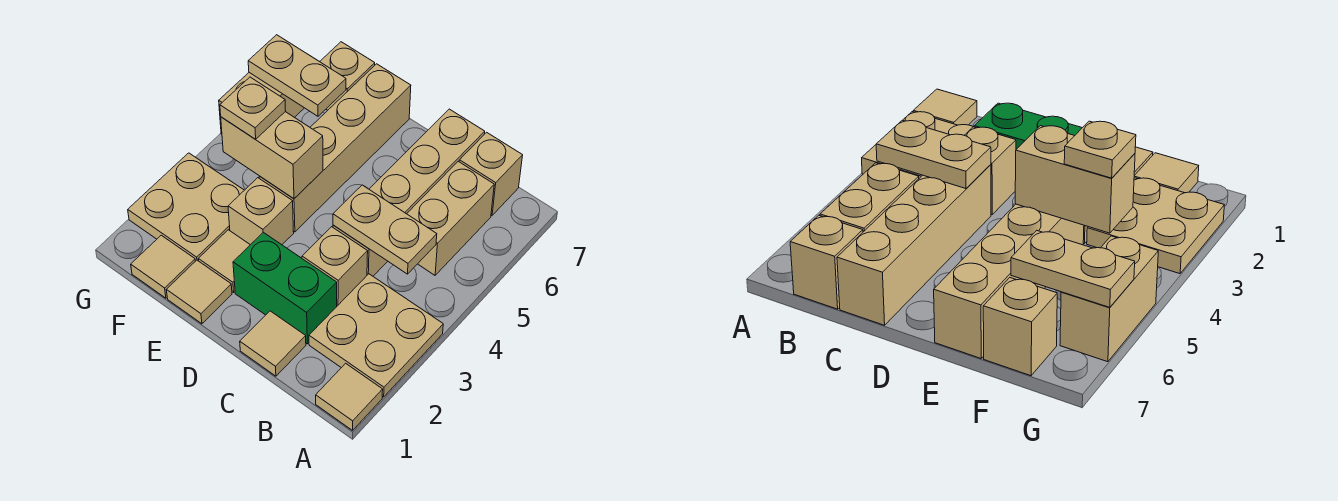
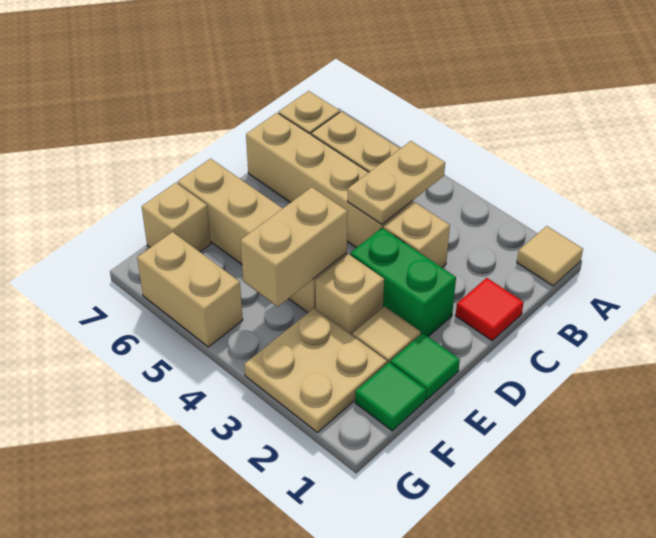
tan plate A2:B3 level 1 -> none
tan tile C1 level 1 -> red tile C1 level 1
green brick C2:D2 level 1 -> green brick D2:D3 level 1
tan tile E1 level 1 -> green tile E1 level 1
tan tile F1 level 1 -> green tile F1 level 1
tan plate F4 level 3 -> none
tan plate F6:G6 level 2 -> none

